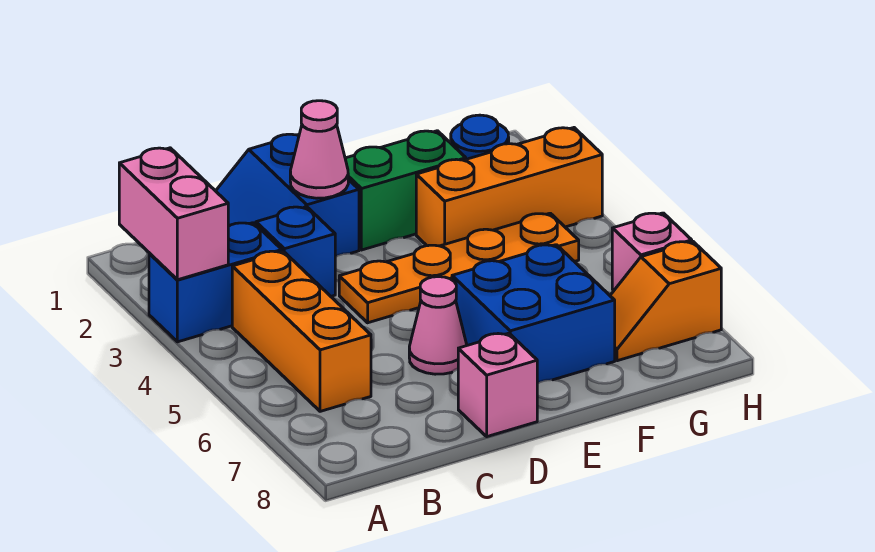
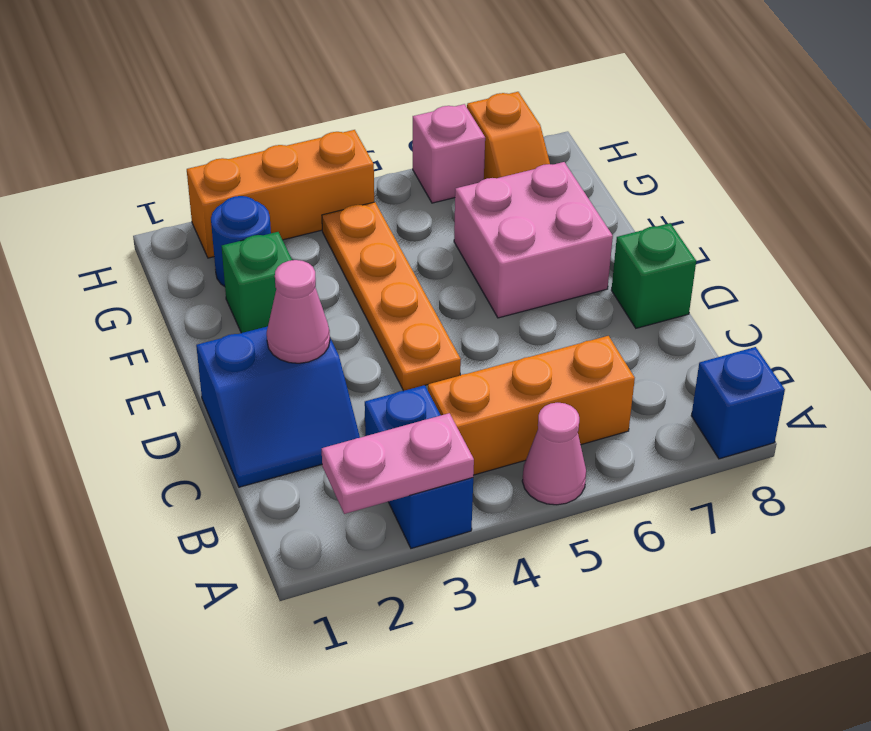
pink brick A2:A3 level 2 -> pink plate A2:A3 level 2
blue brick C3 level 1 -> blue brick A8 level 1
pink cone D6 level 1 -> pink cone A5 level 1
pink brick D8 level 1 -> green brick D8 level 1
green brick E2:F2 level 1 -> green brick F2 level 1
blue brick E6:F7 level 1 -> pink brick E6:F7 level 1
orange brick F3:H3 level 1 -> orange brick H2:H4 level 1

